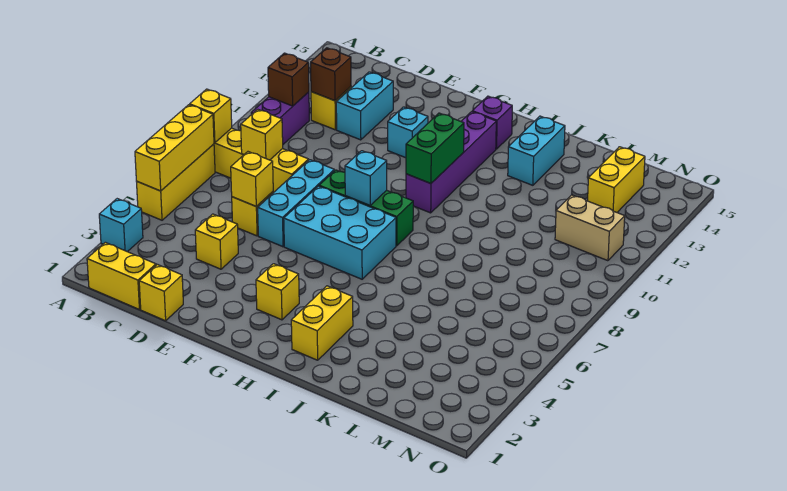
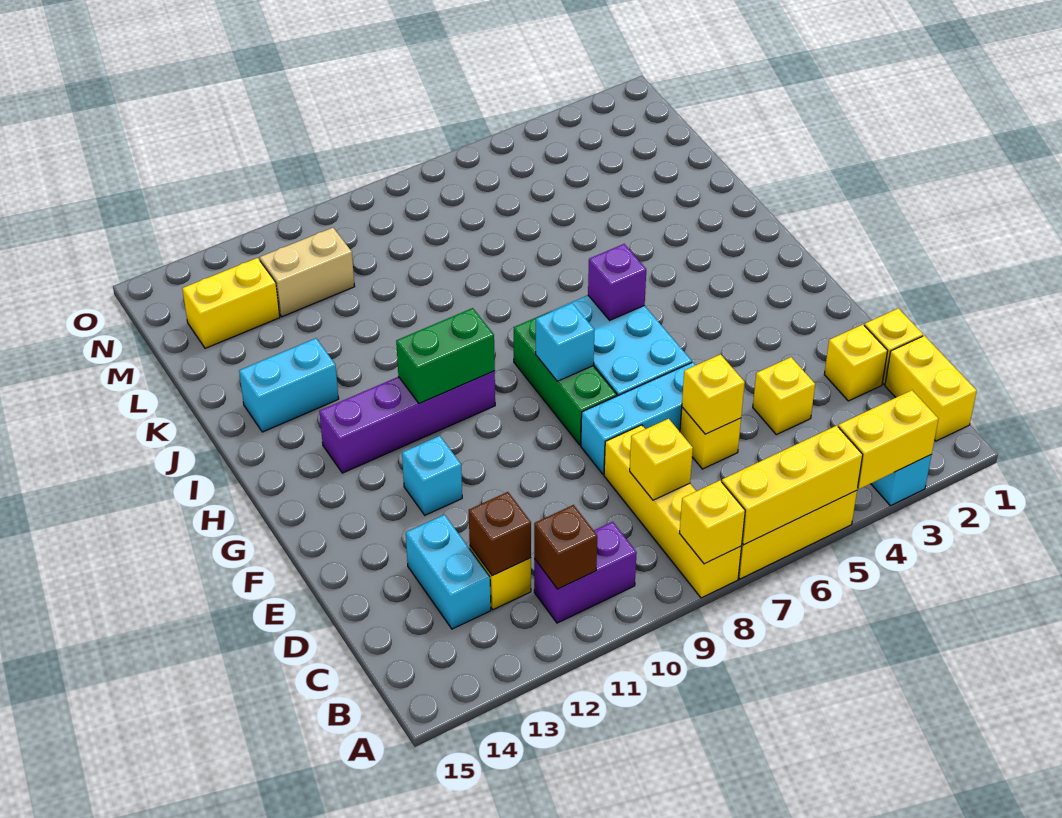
cyan brick D12:D13 level 1 -> cyan brick C13:D13 level 1
yellow brick G3 level 1 -> yellow brick D2 level 1
purple brick H14 level 1 -> purple brick H6 level 2
yellow brick I2:I3 level 1 -> yellow brick A3:A4 level 2
tan brick M11:N11 level 1 -> tan brick M11:M12 level 1

